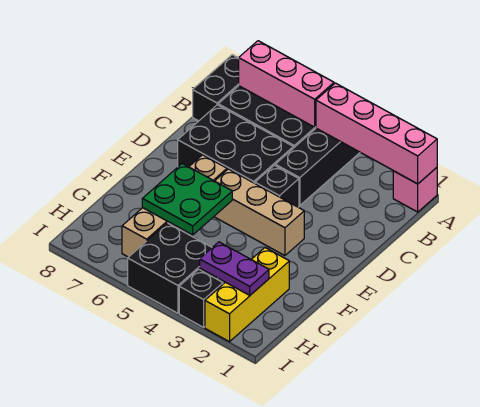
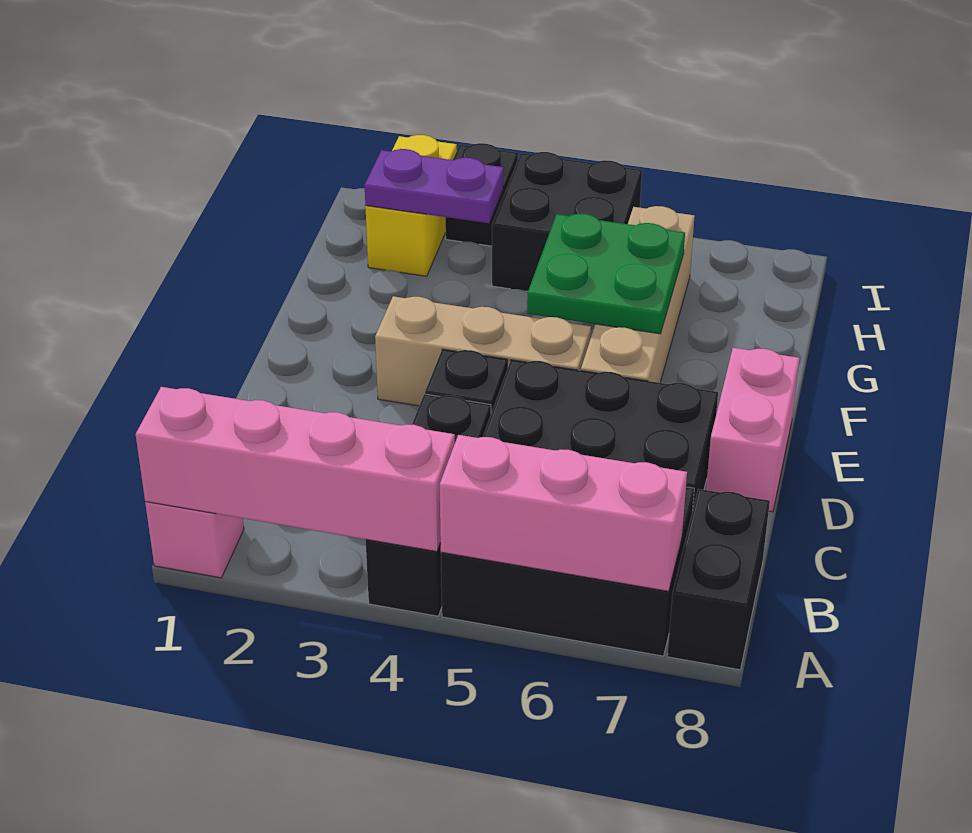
none -> pink brick D8:E8 level 1
yellow brick G2:I2 level 1 -> yellow brick H2:I2 level 1

